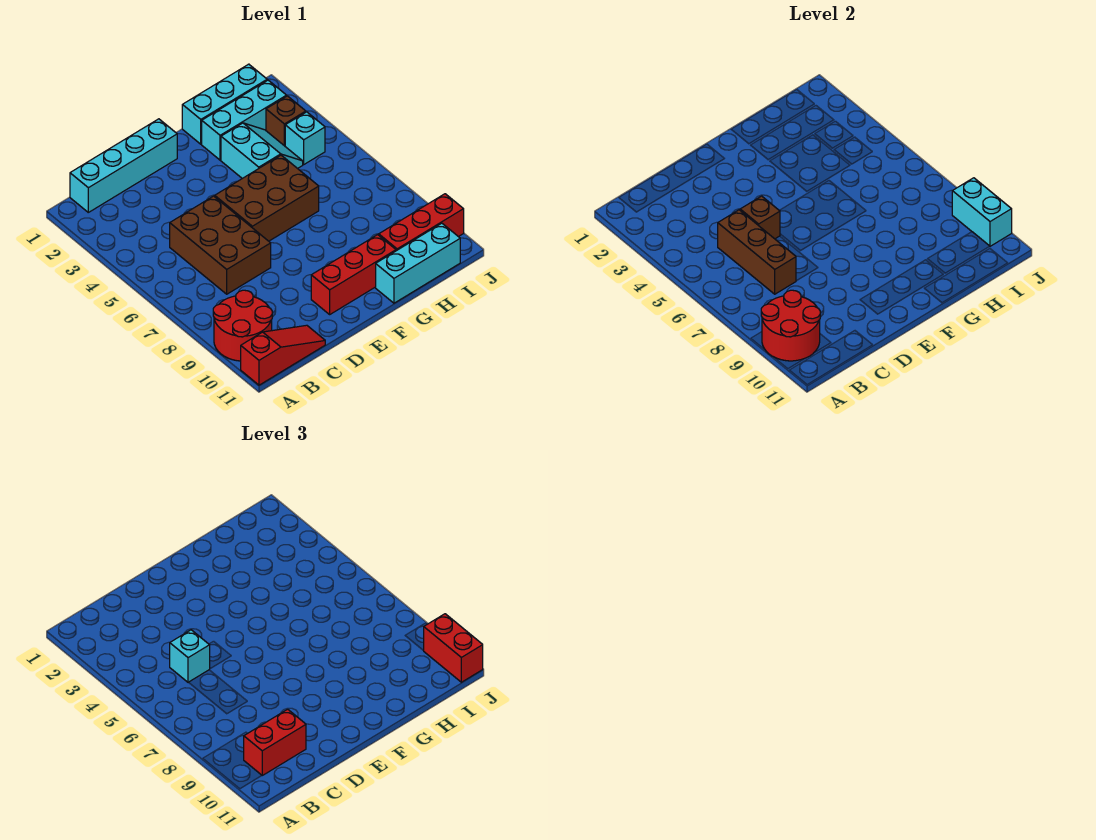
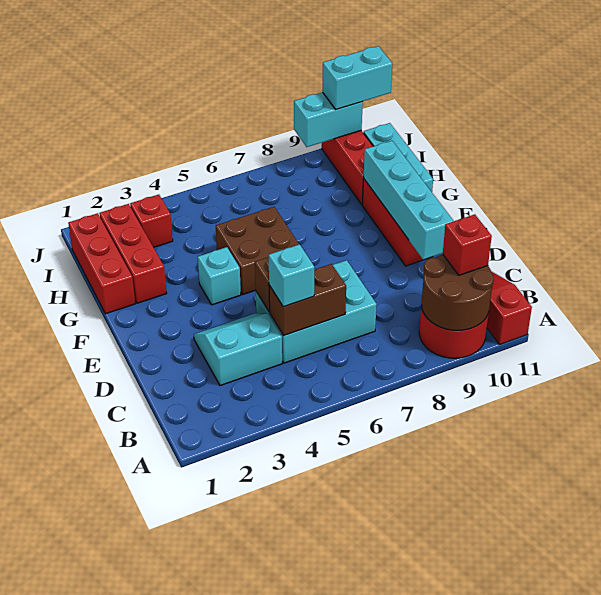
red round brick A9:B10 level 2 -> brown round brick A9:B10 level 2
cyan brick B1:E1 level 1 -> cyan brick D10:G10 level 2
red brick B10:C10 level 3 -> red brick B10 level 3
brown brick C5:D7 level 1 -> cyan brick C5:D7 level 1
brown brick C5:C7 level 2 -> brown brick C5:C6 level 2
brown brick E5:G6 level 1 -> brown brick F5:G6 level 1
cyan brick G1:I1 level 1 -> red brick G1:I1 level 1
cyan brick G2:I2 level 1 -> red brick G2:I2 level 1
cyan slope G3:H4 level 1 top G -> cyan slope C3:D4 level 1 top C
brown brick I3 level 1 -> red brick I3 level 1
cyan brick I4 level 1 -> cyan brick F4 level 1
red brick J10:J11 level 3 -> cyan brick J10:J11 level 3

